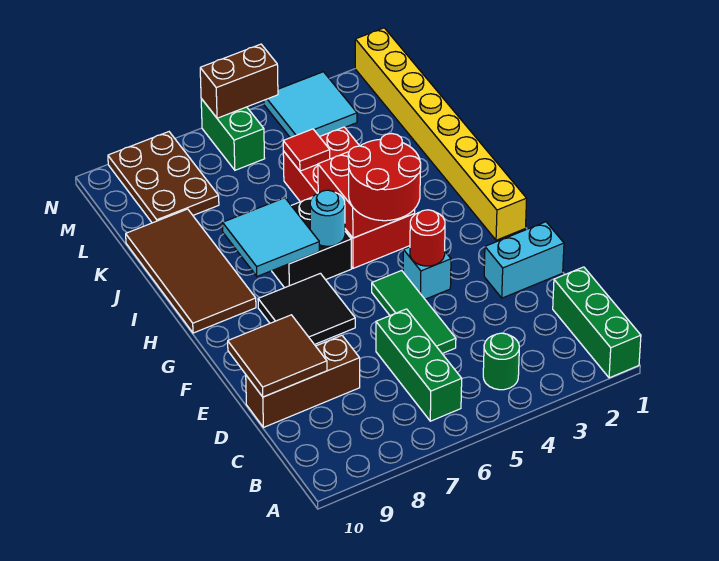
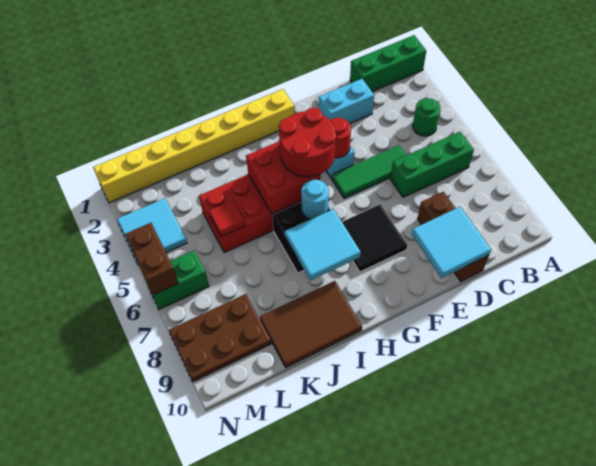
brown tile D9:E10 level 2 -> cyan tile D9:E10 level 2
cyan brick E1:E2 level 1 -> cyan brick D2:E2 level 1
brown tile H9:K10 level 1 -> brown tile I9:K10 level 1

